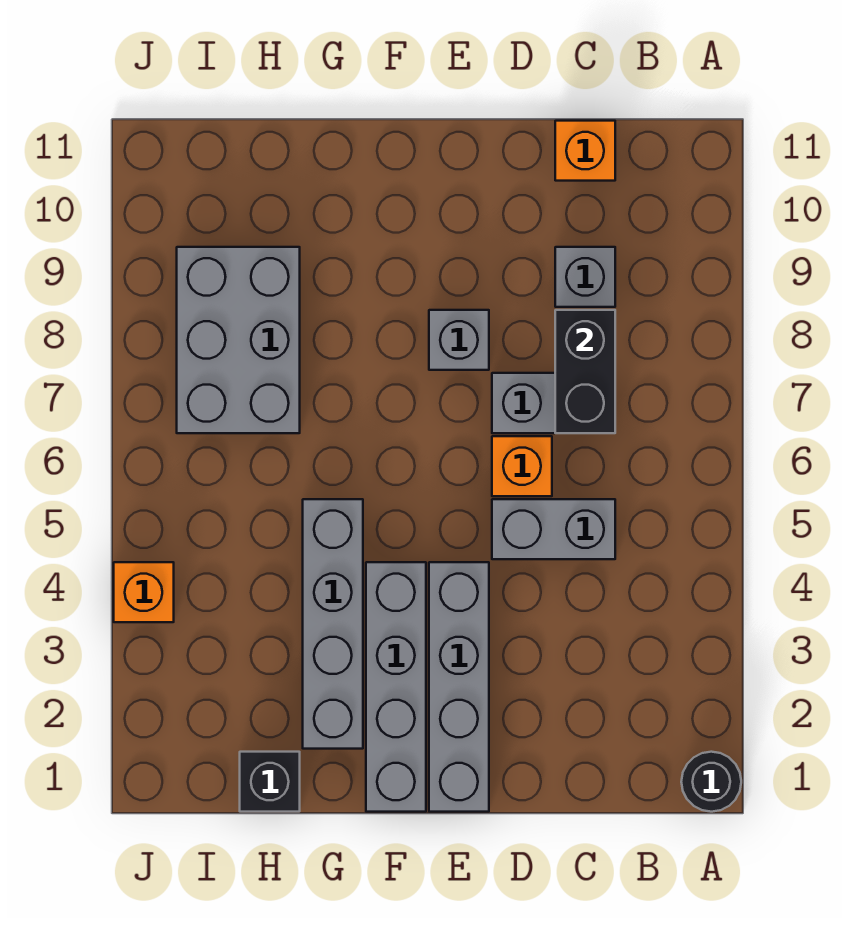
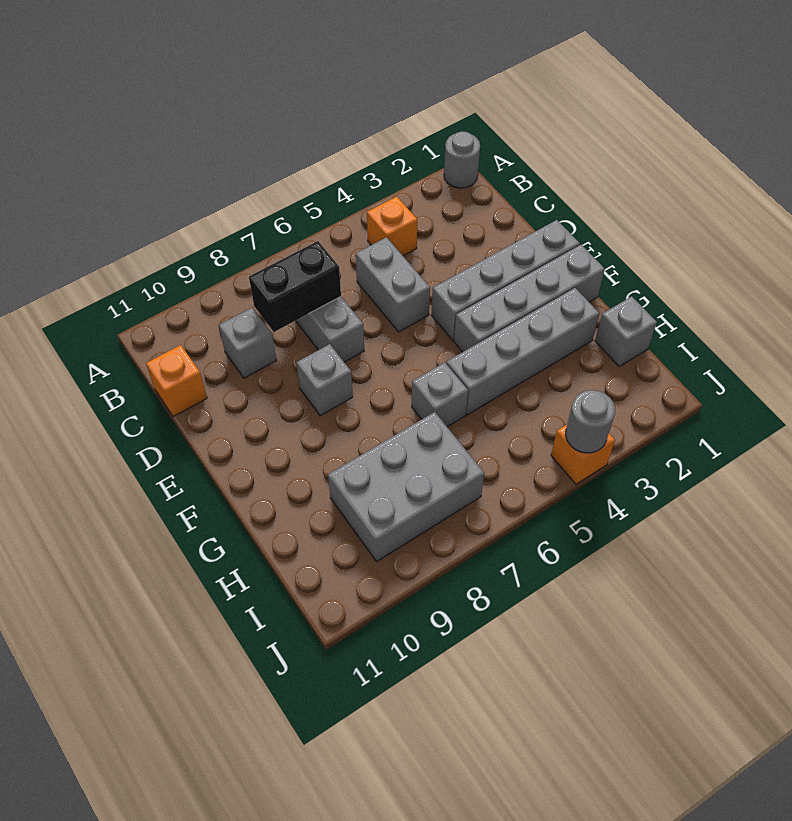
black round brick A1 level 1 -> grey round brick A1 level 1
orange brick D6 level 1 -> orange brick B4 level 1
none -> grey brick G6 level 1
black brick H1 level 1 -> grey brick H1 level 1
none -> grey round brick J4 level 2

